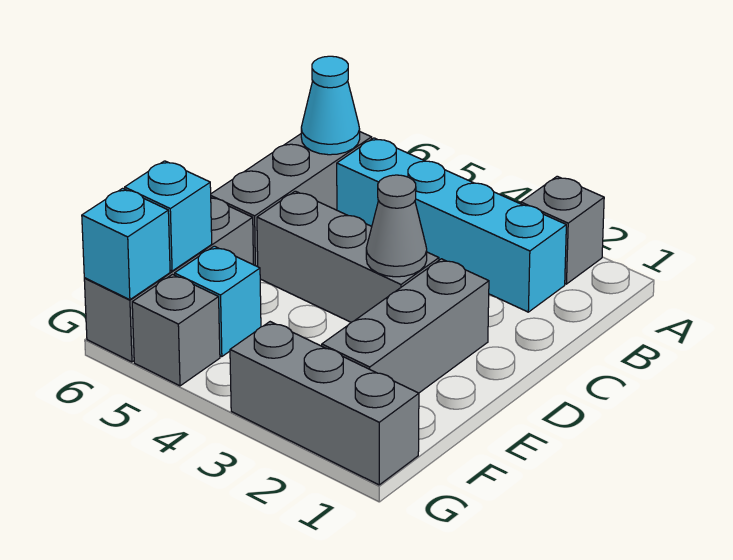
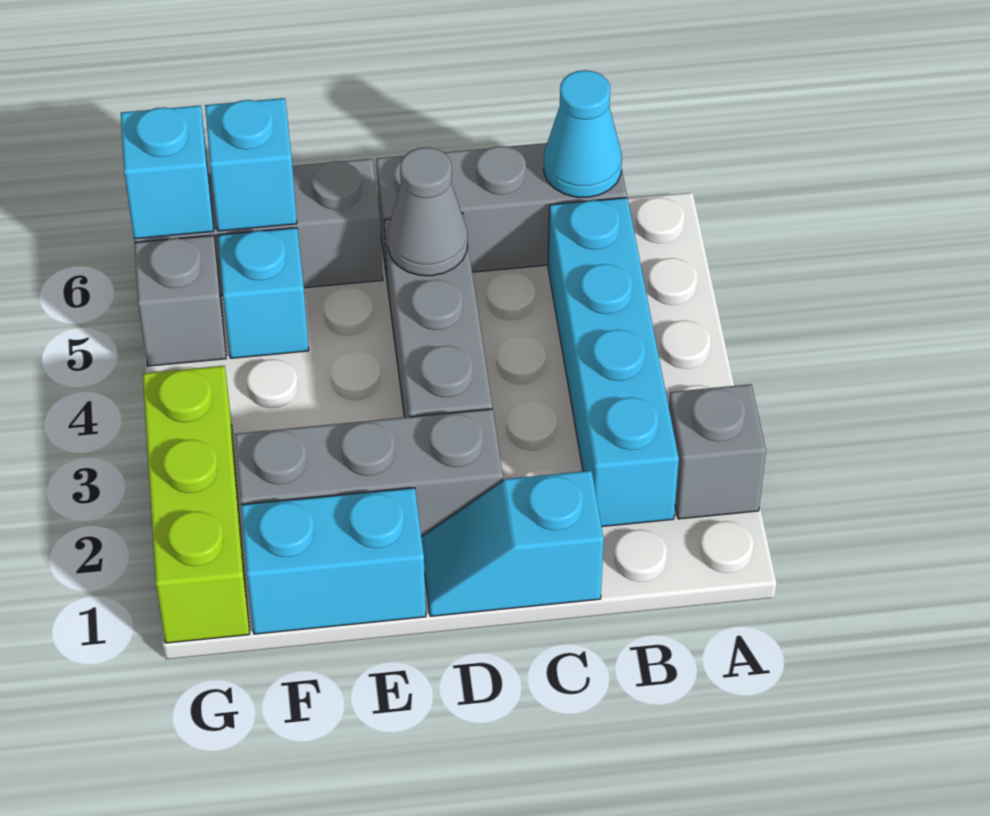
none -> cyan slope C1:D1 level 1 top C
grey cone D3 level 2 -> grey cone D5 level 2
none -> cyan brick E1:F1 level 1
grey brick G1:G3 level 1 -> lime brick G1:G3 level 1

